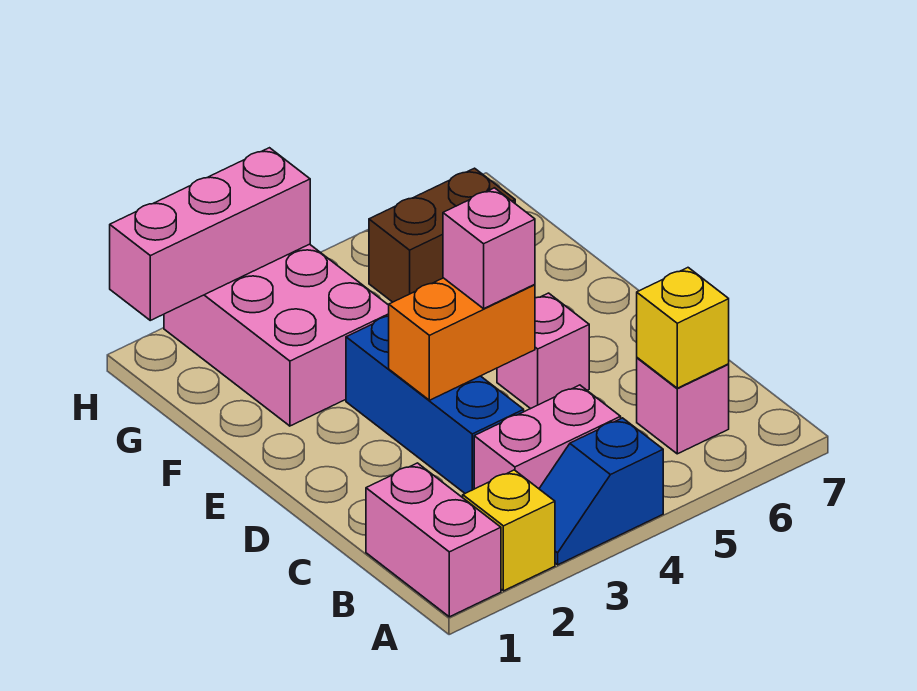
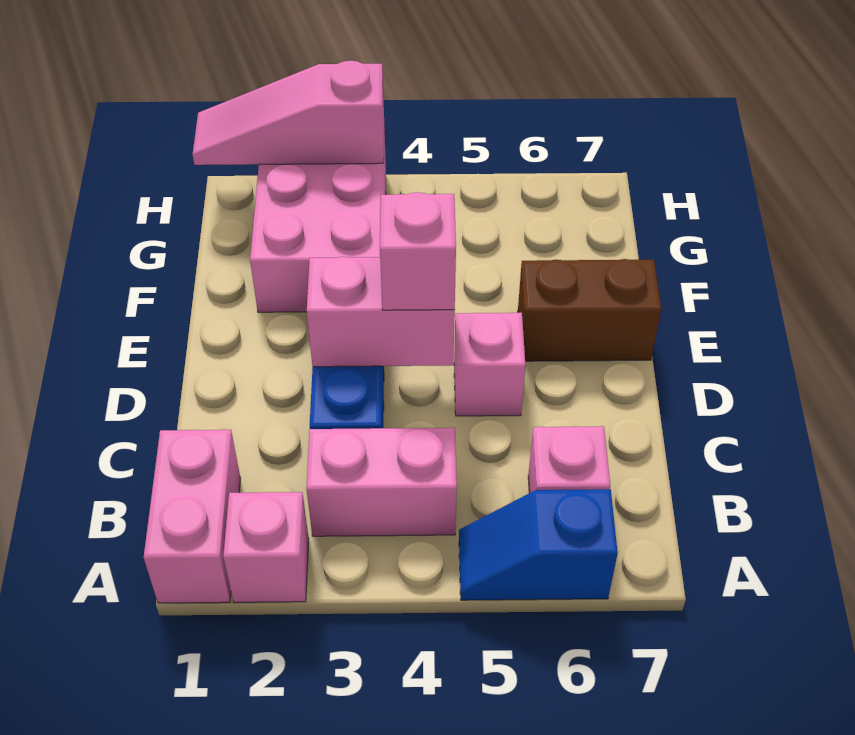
yellow brick A2 level 1 -> pink brick A2 level 1
blue slope A3:A4 level 1 top 4 -> blue slope A5:A6 level 1 top 6
yellow brick B6 level 2 -> none
orange brick D3:D4 level 2 -> pink brick D3:D4 level 2
brown brick G5:G6 level 1 -> brown brick E6:E7 level 1
pink brick H1:H3 level 2 -> pink slope H1:H3 level 2 top 3

